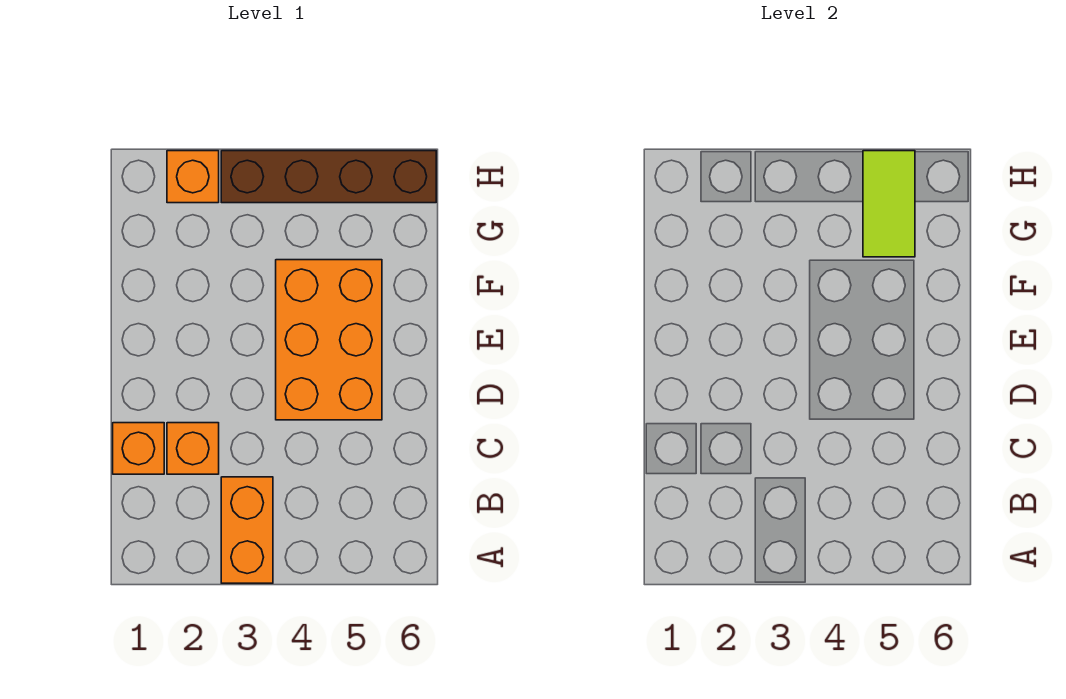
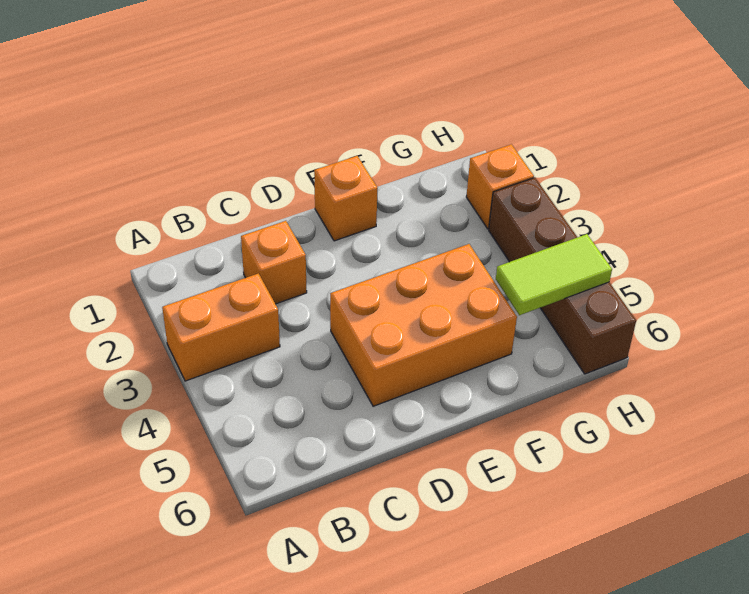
orange brick C1 level 1 -> orange brick E1 level 1

